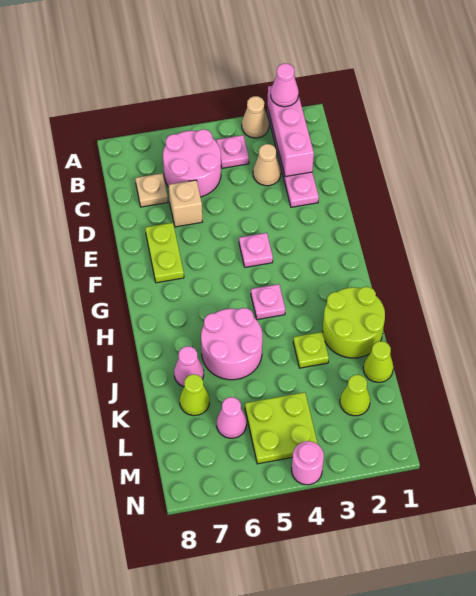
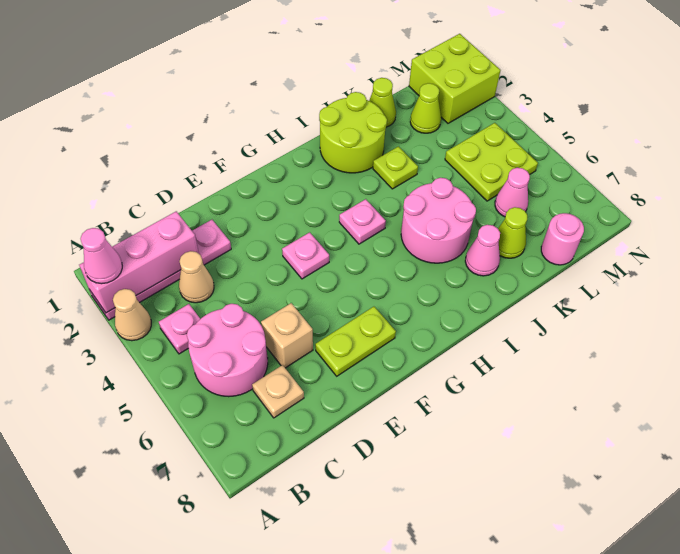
none -> lime brick M1:N2 level 1
pink round brick N4 level 1 -> pink round brick L8 level 1

